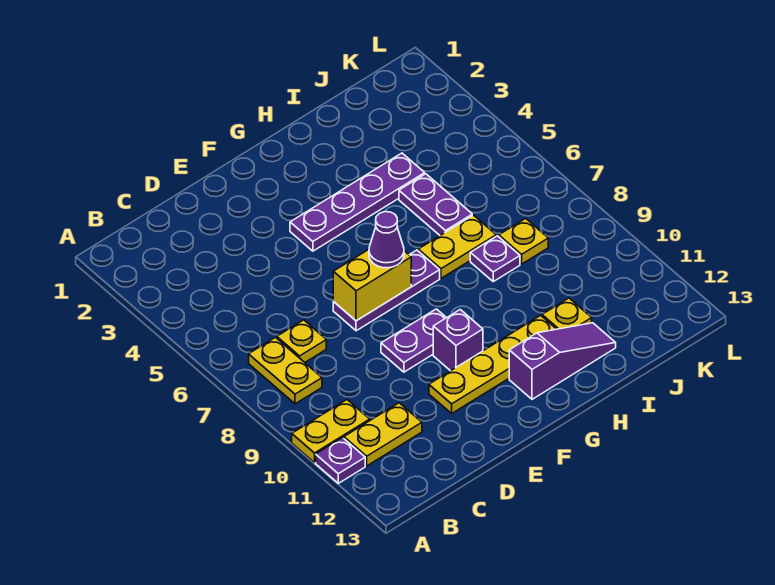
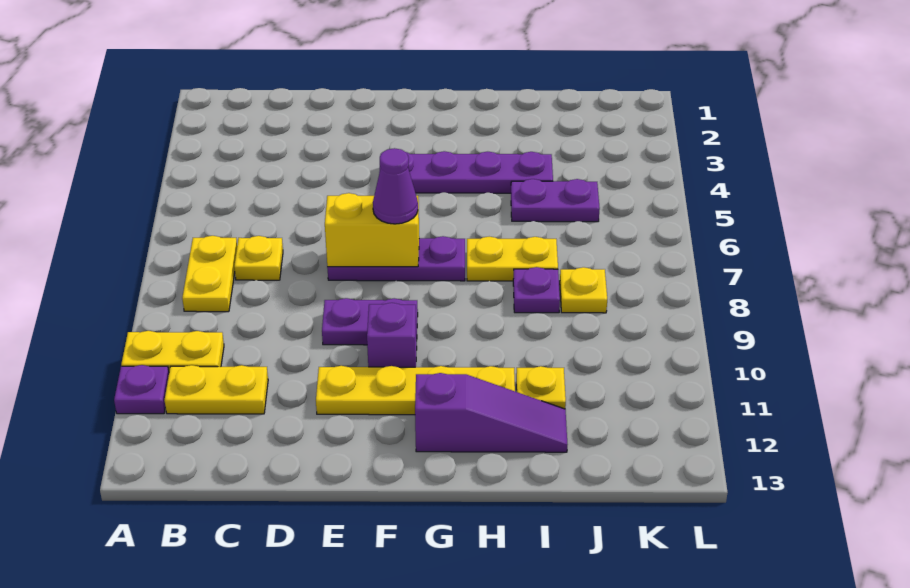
purple plate I5:I6 level 1 -> purple plate I5:J5 level 1

